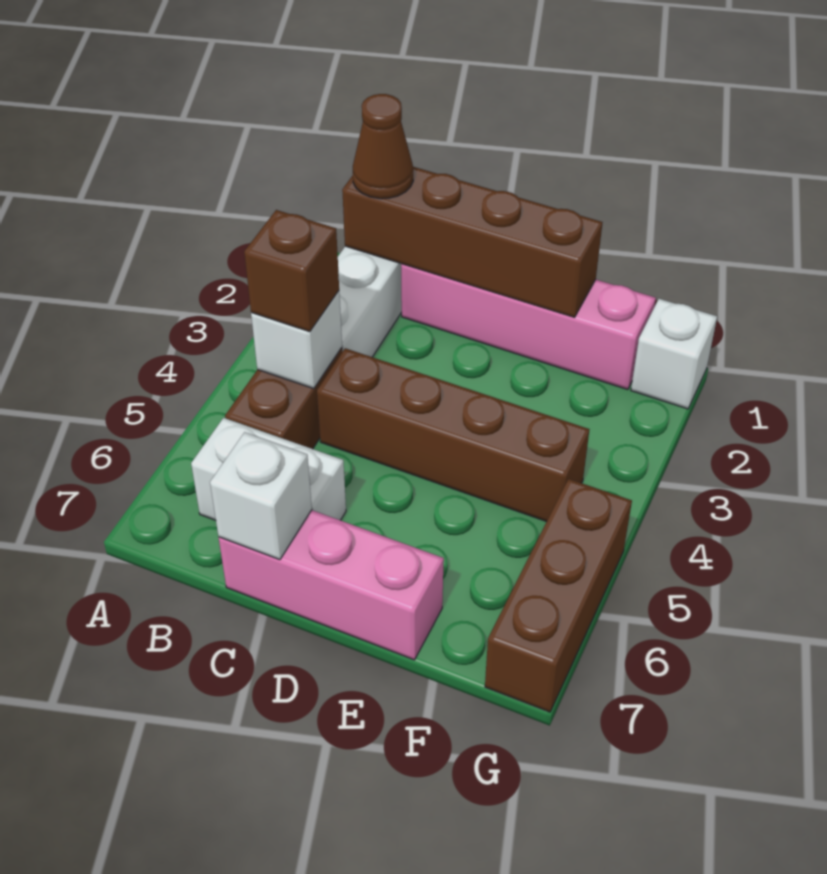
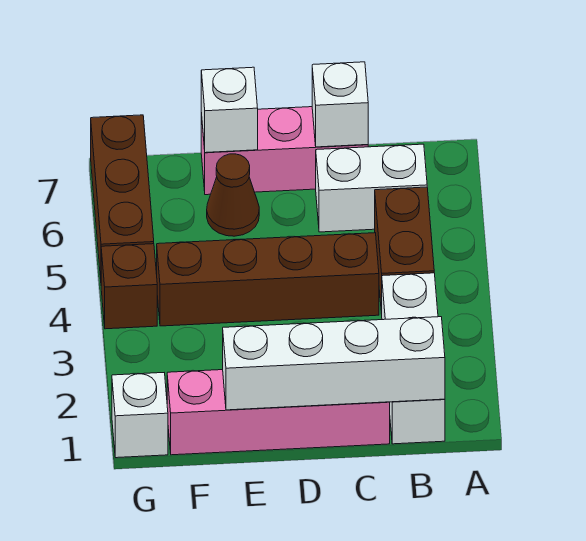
brown brick B1:E1 level 2 -> white brick B1:E1 level 2
brown cone B1 level 3 -> brown cone E6 level 1
white brick B4 level 2 -> white brick E7 level 2
brown brick B4 level 3 -> brown brick G4 level 1

